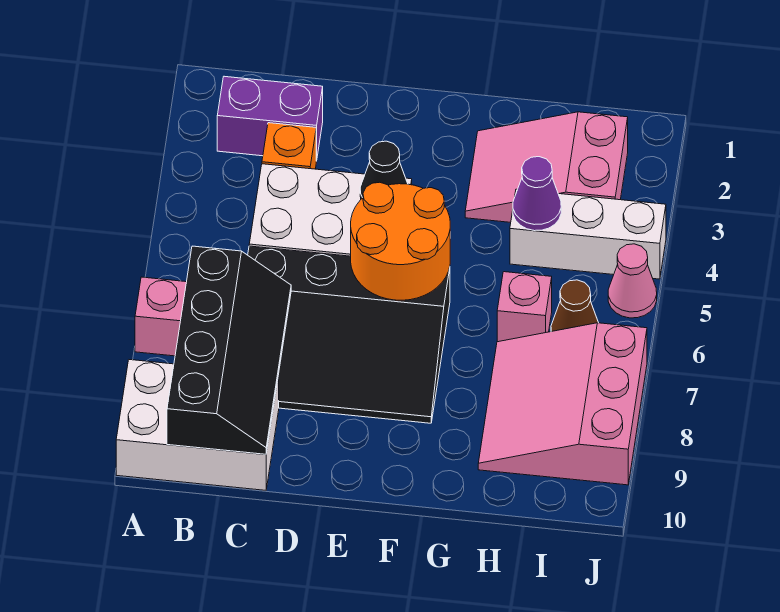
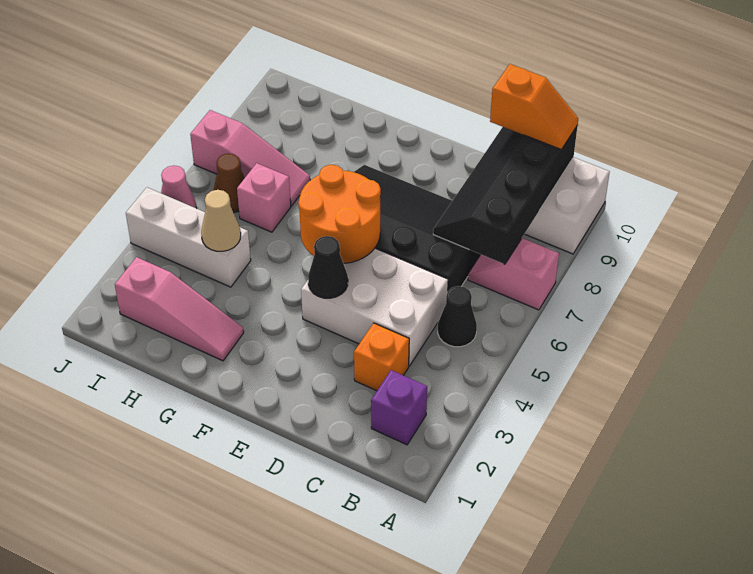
purple brick B2:C2 level 1 -> purple brick B2 level 1
none -> black cone B5 level 1
none -> orange slope B10:C10 level 3 top C
pink slope G2:I3 level 1 top I -> pink slope G2:I2 level 1 top I
purple cone H4 level 2 -> tan cone H4 level 2
pink slope H7:J9 level 1 top J -> pink slope H7:J7 level 1 top J

